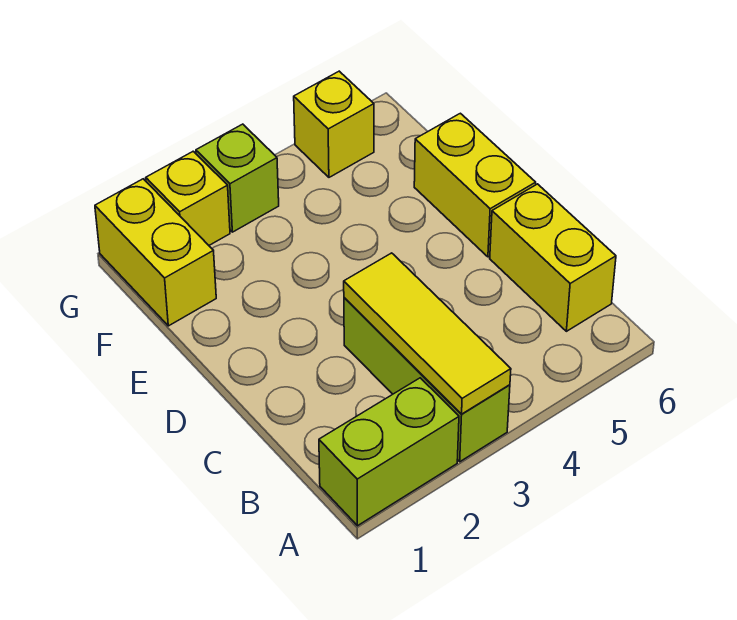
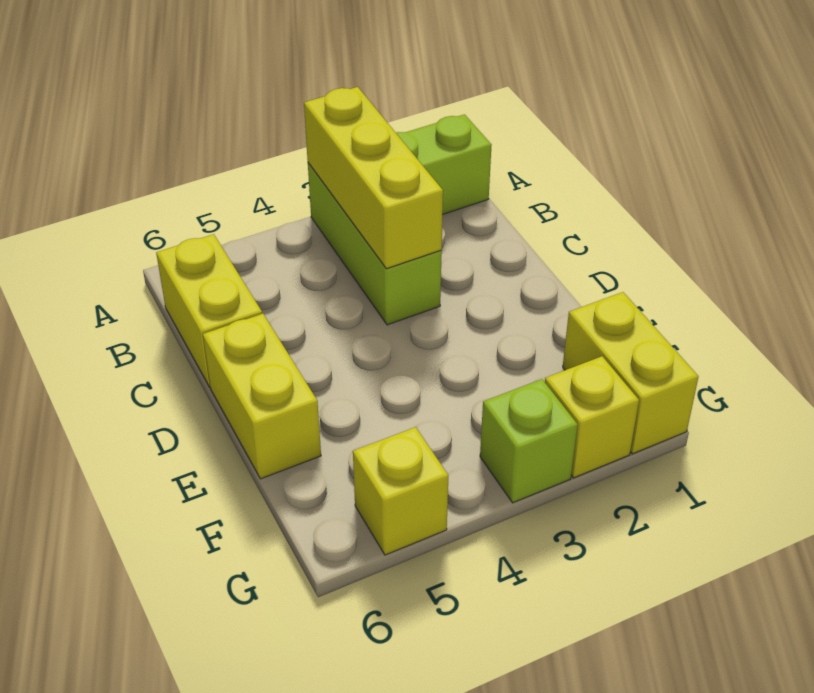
yellow tile A3:C3 level 2 -> yellow brick A3:C3 level 2

